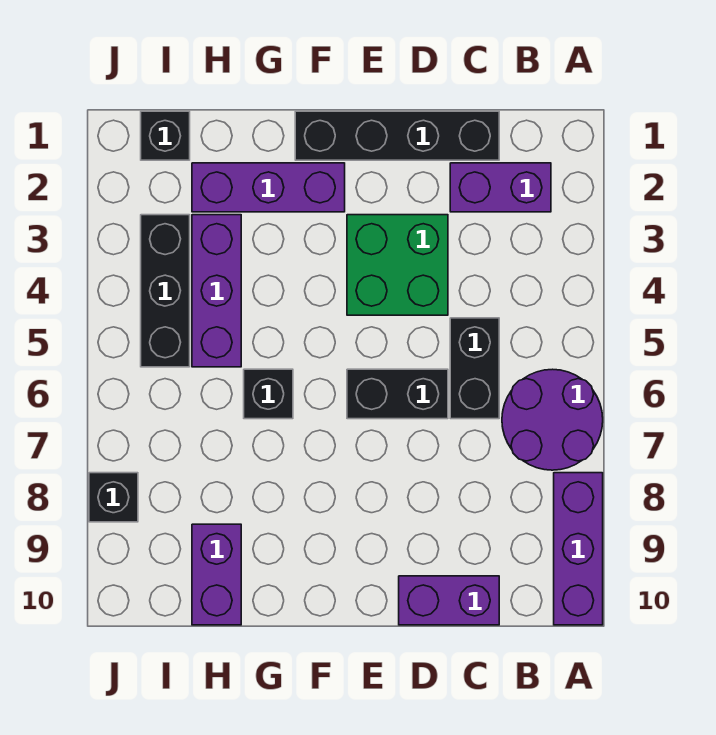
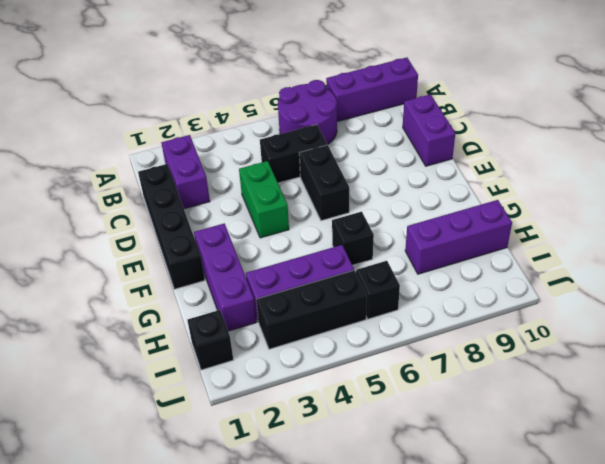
green brick D3:E4 level 1 -> green brick D4:E4 level 1
purple brick H9:H10 level 1 -> purple brick H8:H10 level 1
black brick J8 level 1 -> black brick I6 level 1

